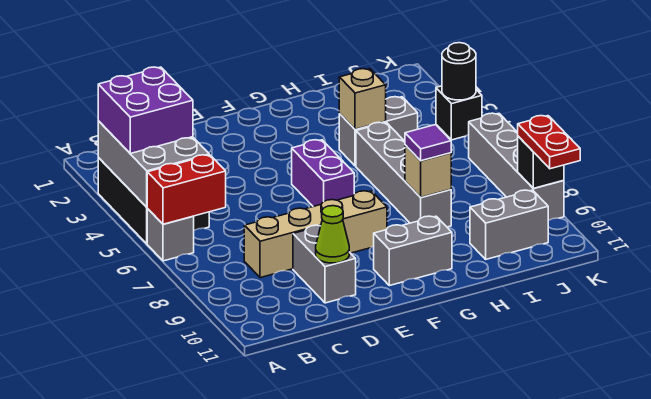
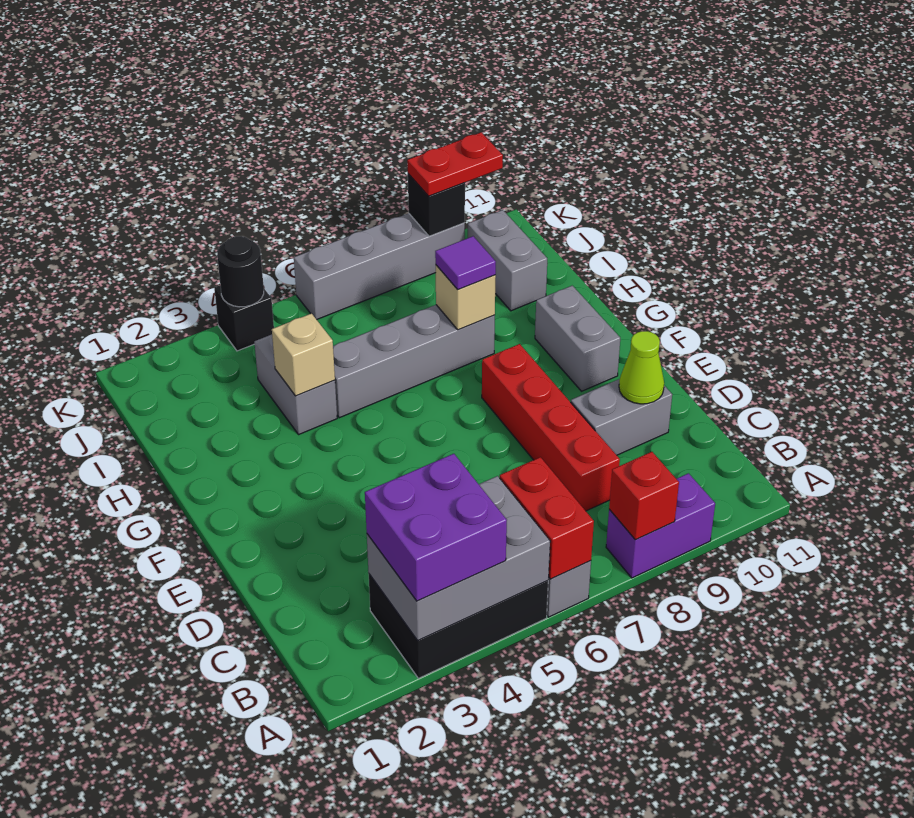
none -> red brick A8 level 2
tan brick C8:F8 level 1 -> red brick C8:F8 level 1
purple brick F5:F6 level 1 -> purple brick A8:A9 level 1

